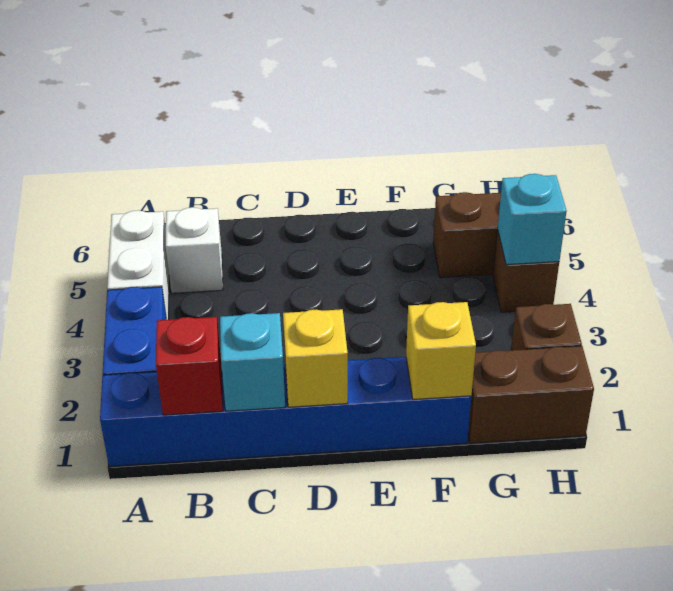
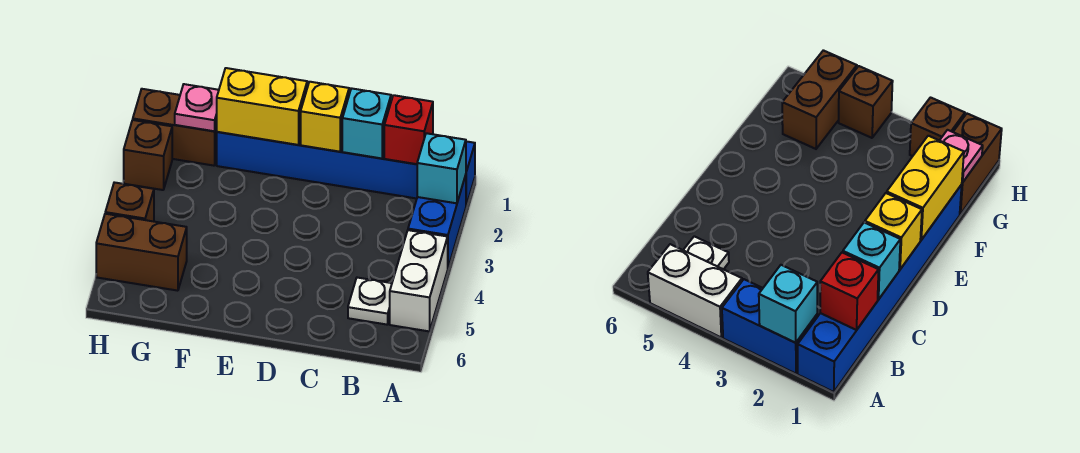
white brick B5 level 1 -> white plate B5 level 1
yellow brick F1 level 2 -> yellow brick E1:F1 level 2
none -> pink plate G1 level 2
cyan brick H4 level 2 -> cyan brick A2 level 2

